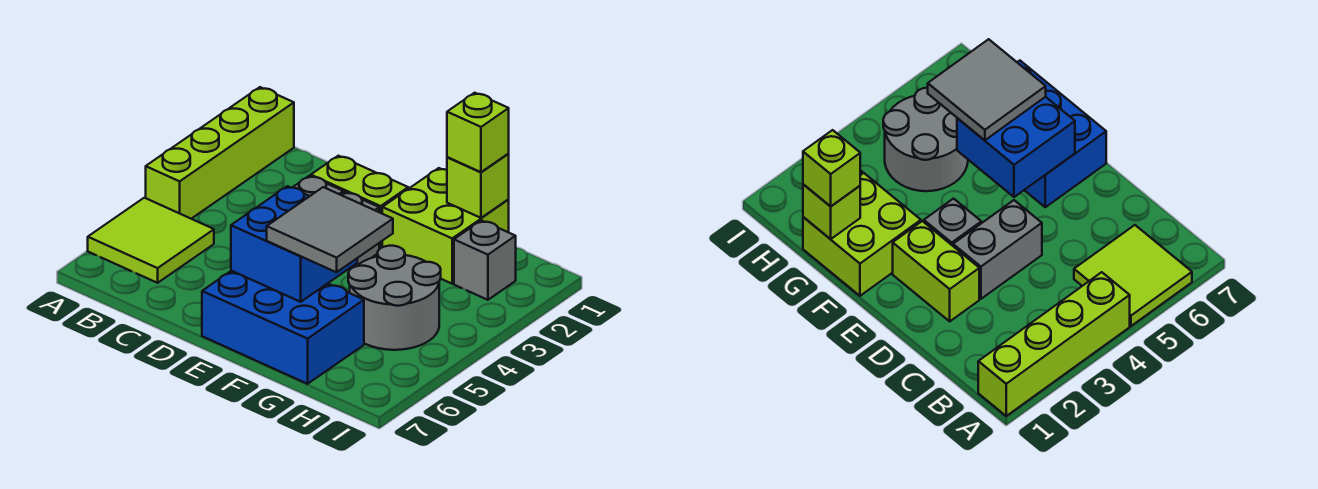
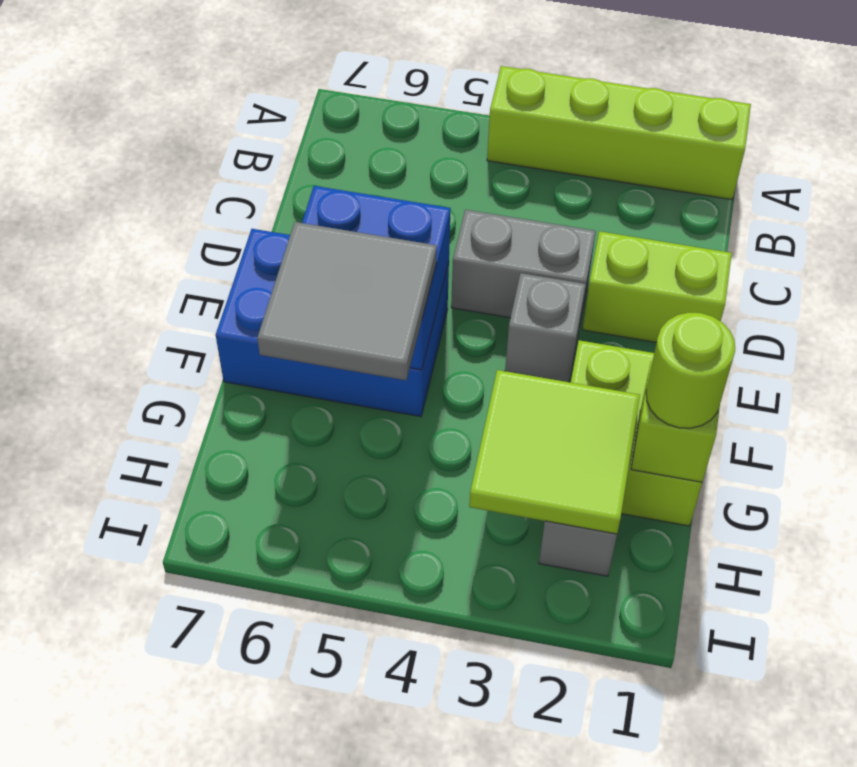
lime tile A5:B6 level 1 -> lime tile G2:H3 level 2
lime brick D2:E2 level 1 -> lime brick D1:D2 level 1
blue brick E6:G7 level 1 -> blue brick E5:F7 level 1
lime brick G1 level 3 -> lime round brick G1 level 3
grey round brick G4:H5 level 1 -> none

